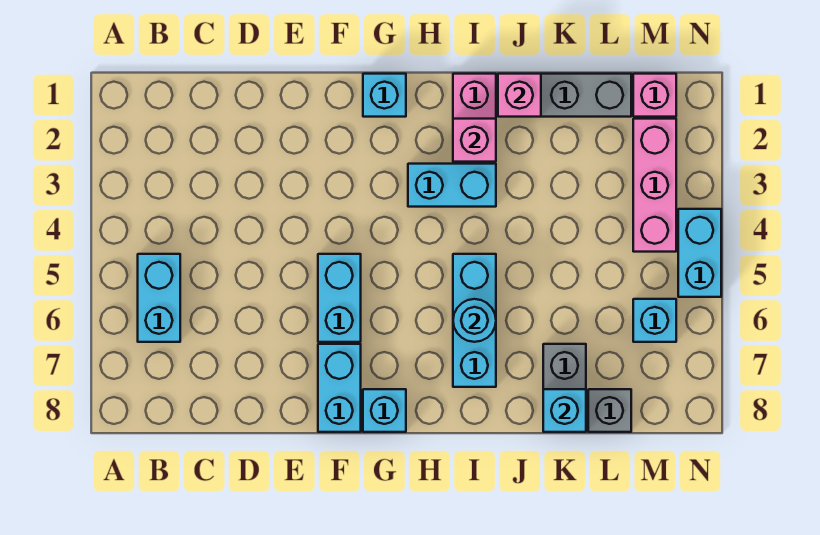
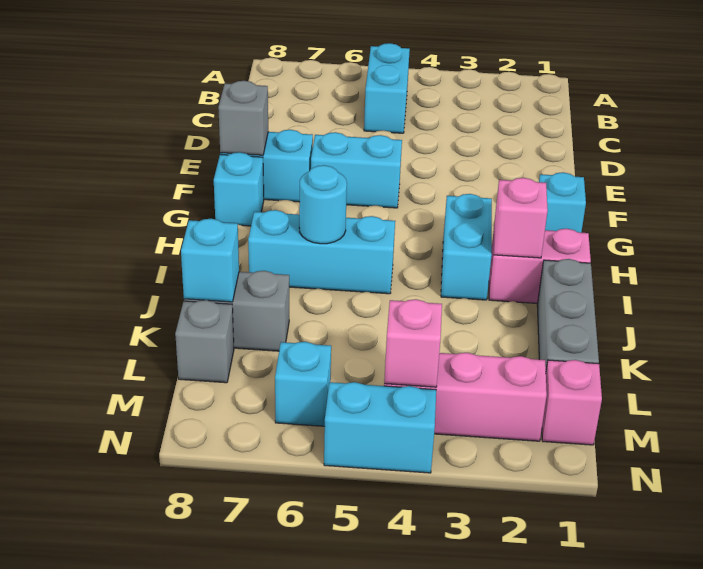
cyan brick B5:B6 level 1 -> cyan brick B5:C5 level 1
none -> grey brick F8 level 2
pink brick J1 level 2 -> pink brick M4 level 2

